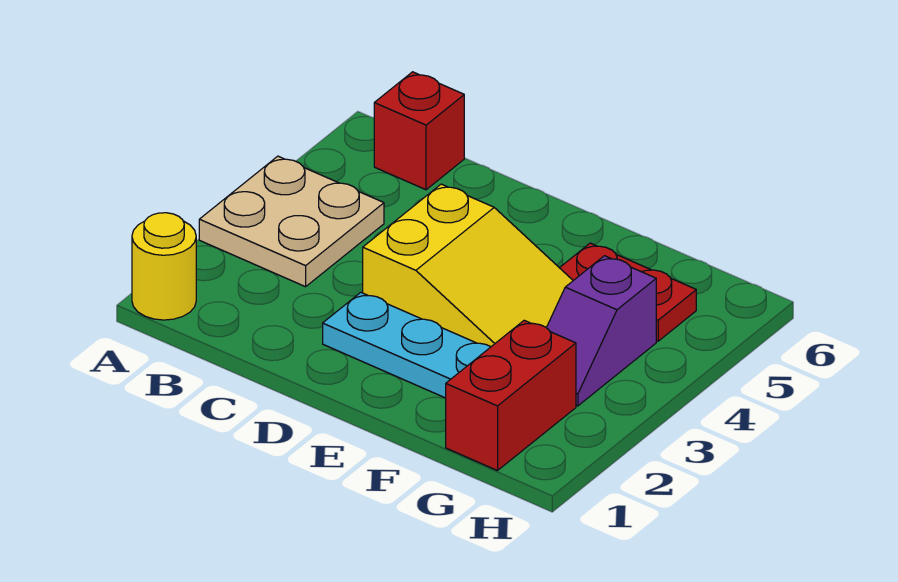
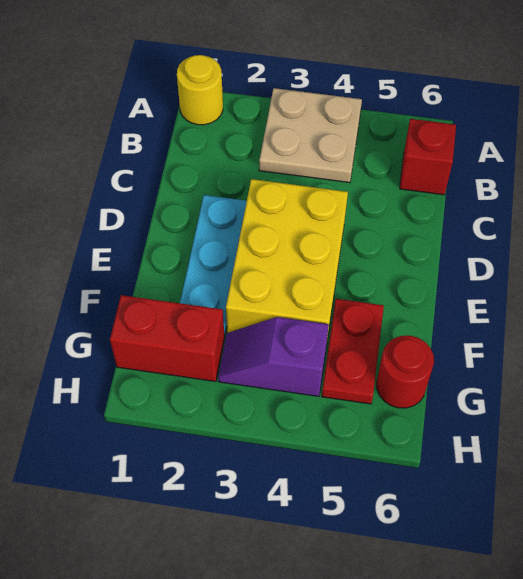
yellow slope D3:F4 level 1 top D -> yellow brick D3:F4 level 1
none -> red round brick G6 level 1

